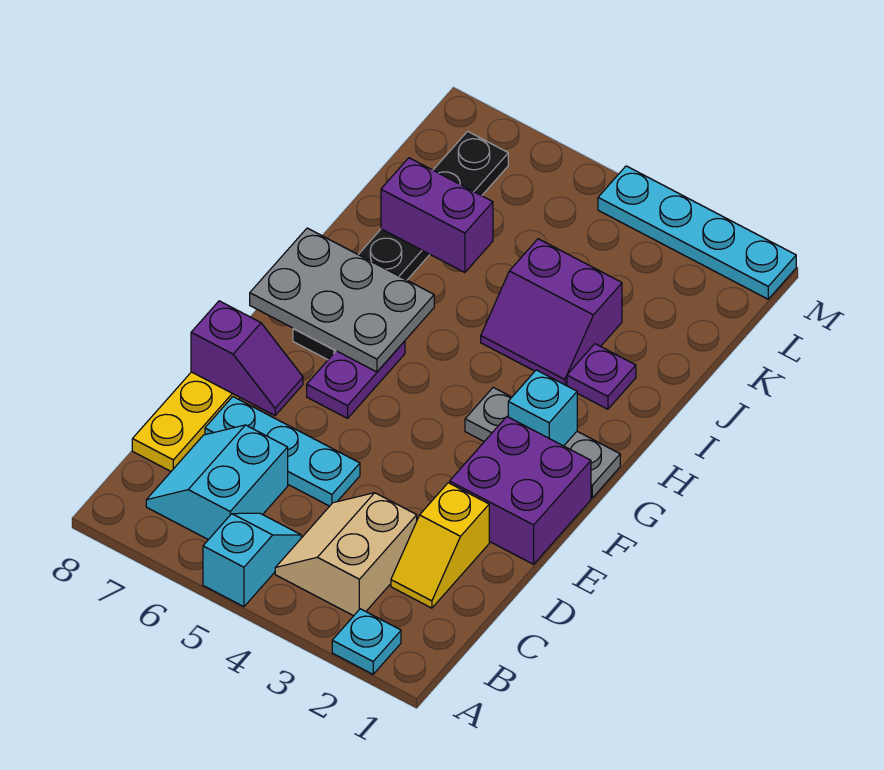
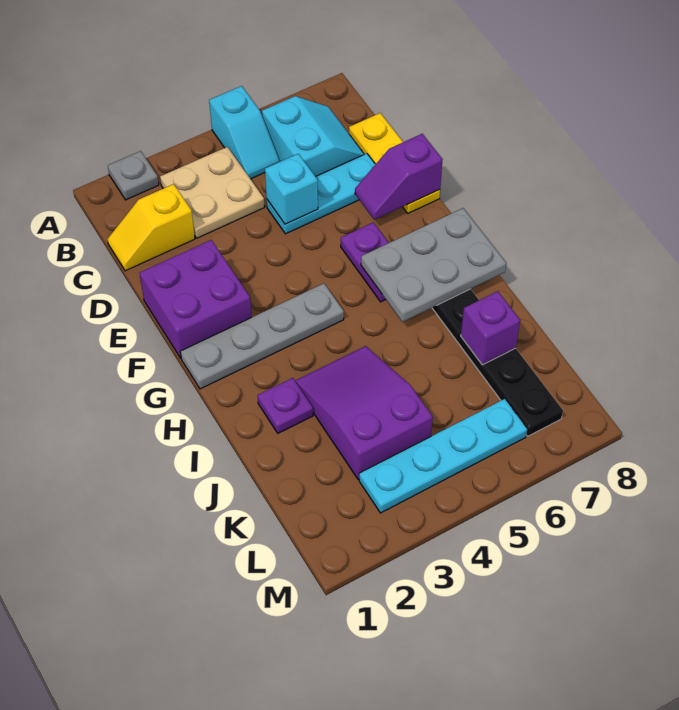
cyan plate A2 level 1 -> grey plate A2 level 1
tan slope B3:C4 level 1 top 3 -> tan plate B3:C4 level 1
yellow slope C2:D2 level 1 top D -> yellow slope C1:C2 level 1 top 2
grey plate G1:G3 level 1 -> grey plate G1:G4 level 1
cyan brick G2 level 2 -> cyan brick D5 level 2
purple slope I3:J4 level 1 top J -> purple slope I3:K4 level 1 top K
purple brick J6:J7 level 2 -> purple brick J7 level 2
cyan plate M1:M4 level 1 -> cyan plate L3:L6 level 1

